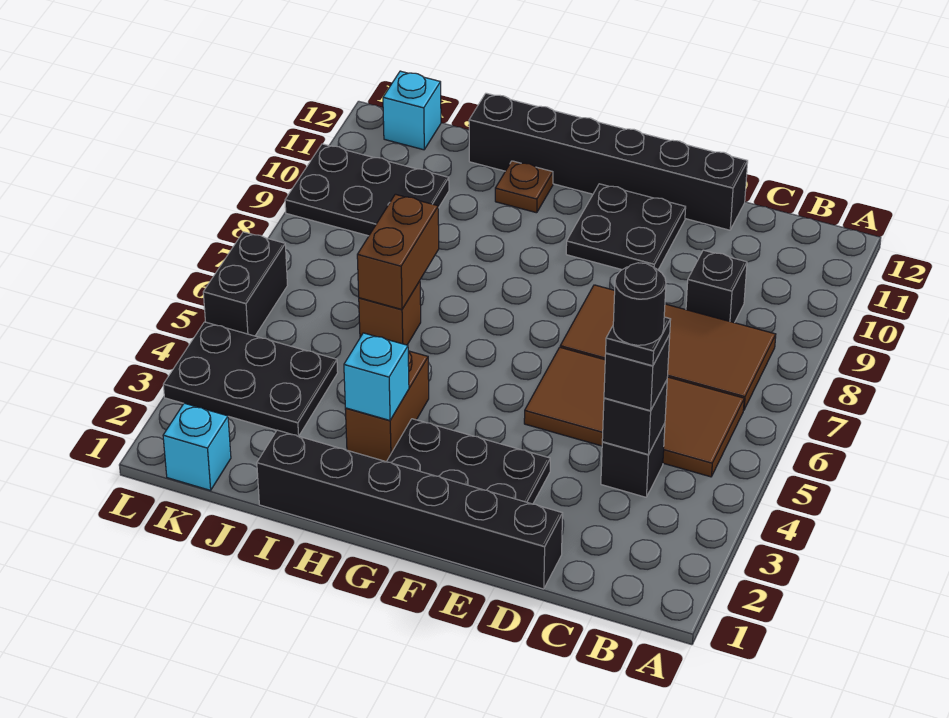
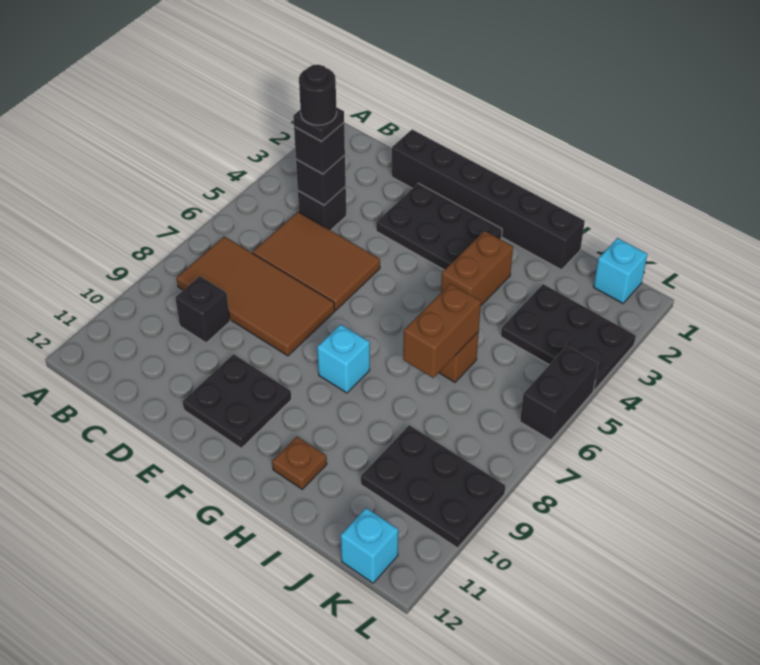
brown tile B5:E6 level 1 -> brown tile C5:E6 level 1
black brick D12:I12 level 1 -> none
cyan brick H3 level 2 -> cyan brick G8 level 1

